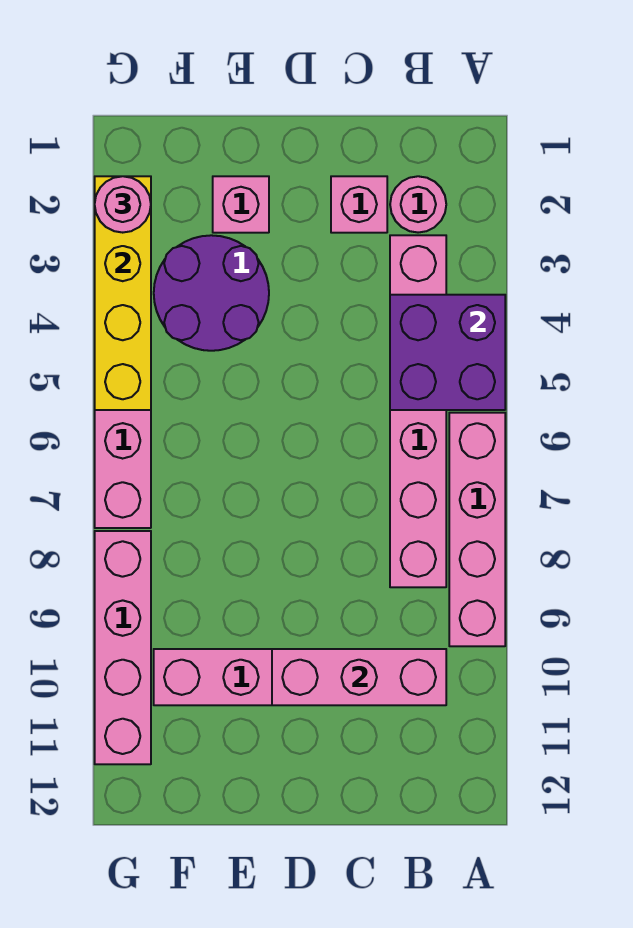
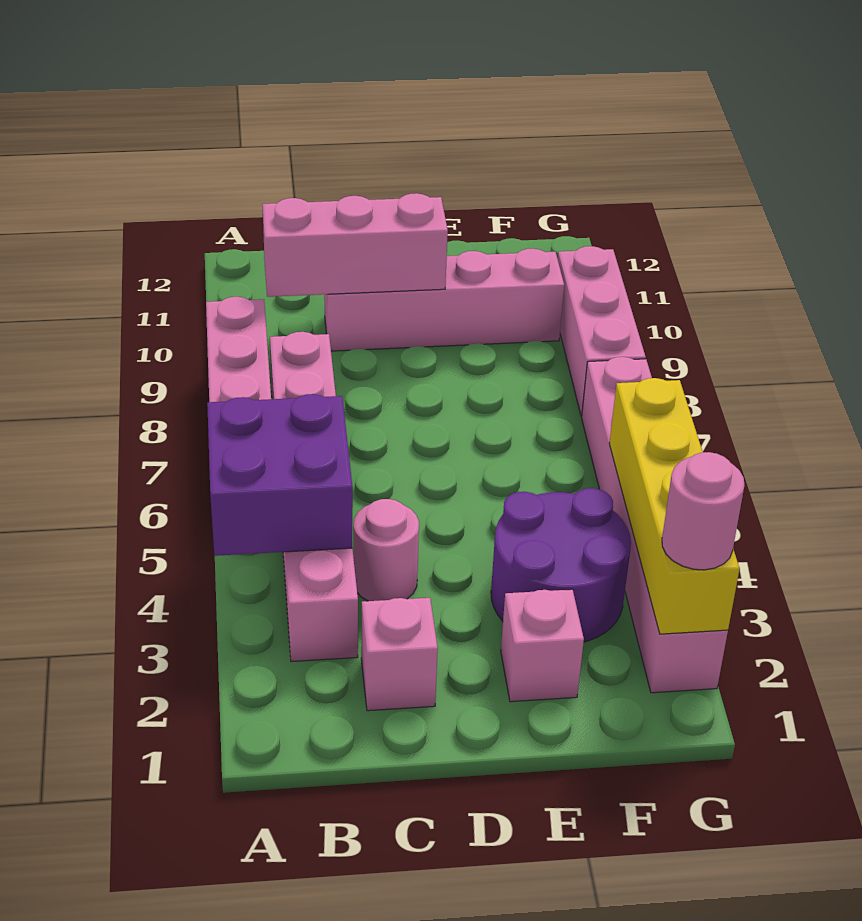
pink round brick B2 level 1 -> pink round brick C4 level 1
pink brick G8:G11 level 1 -> pink brick G8:G10 level 1

